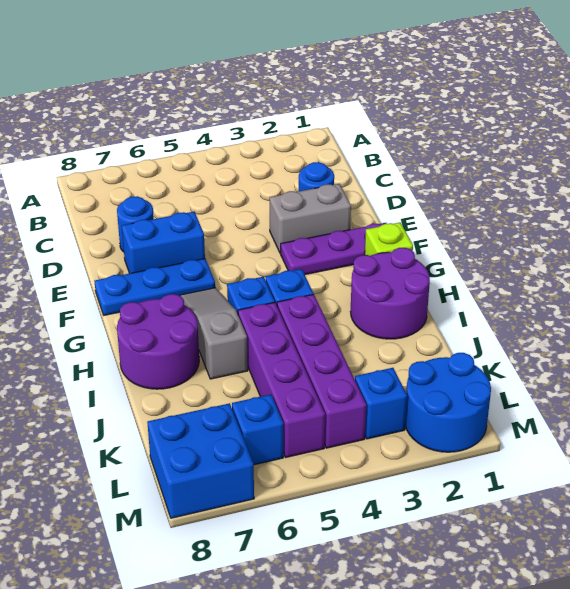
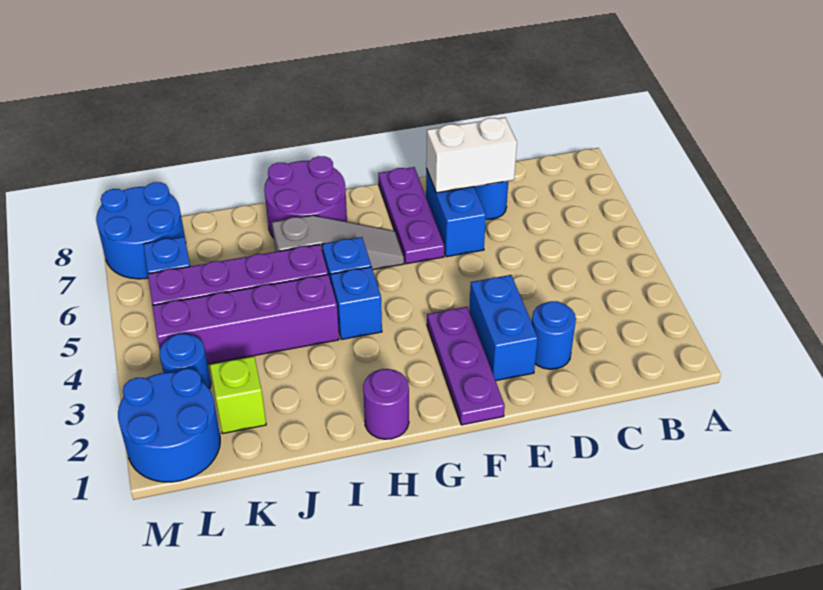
none -> white brick D7:E7 level 2
grey brick E2:E3 level 1 -> blue brick E2:E3 level 1
blue plate F6:F8 level 1 -> purple plate F6:F8 level 1
lime brick G1 level 1 -> lime brick K2 level 1
purple round brick H1:I2 level 1 -> purple round brick H1 level 1
blue brick L3 level 1 -> blue round brick L3 level 1
blue brick L7:M8 level 1 -> blue round brick L7:M8 level 1

